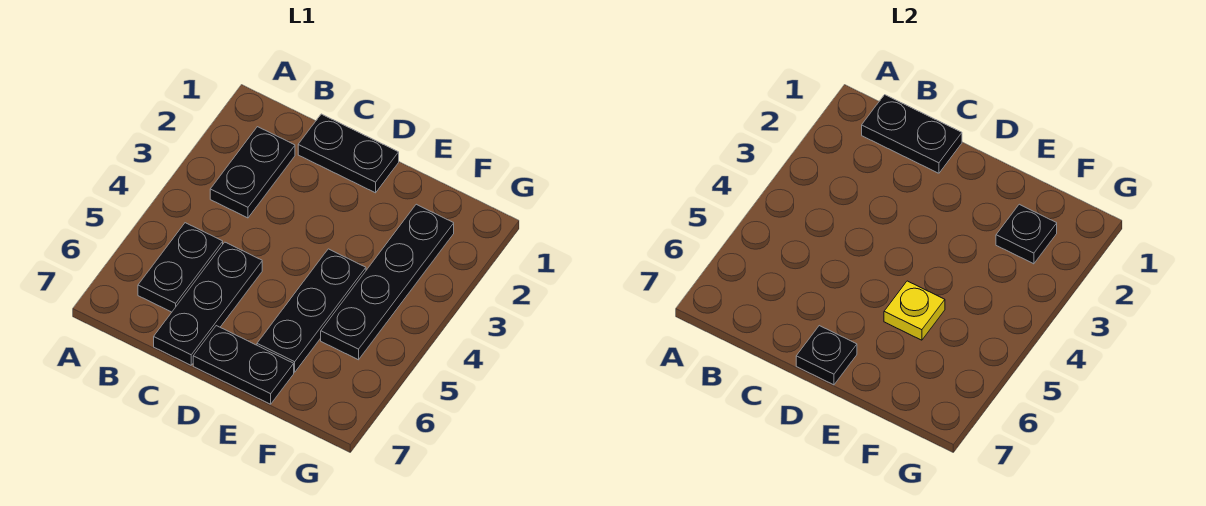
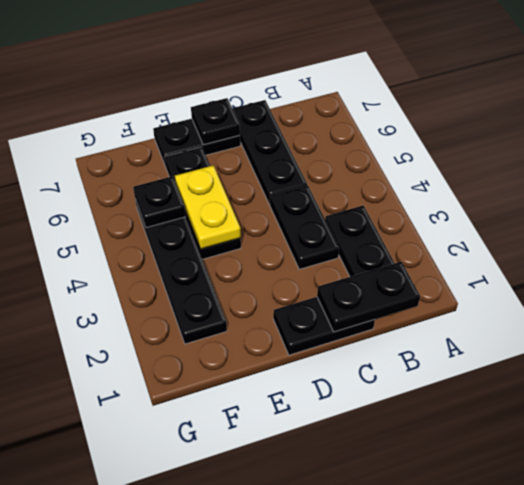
black plate B5:B6 level 1 -> black plate C3:C4 level 1
yellow plate E5 level 2 -> yellow plate E4:E5 level 2
black plate F2 level 2 -> black plate F5 level 2

